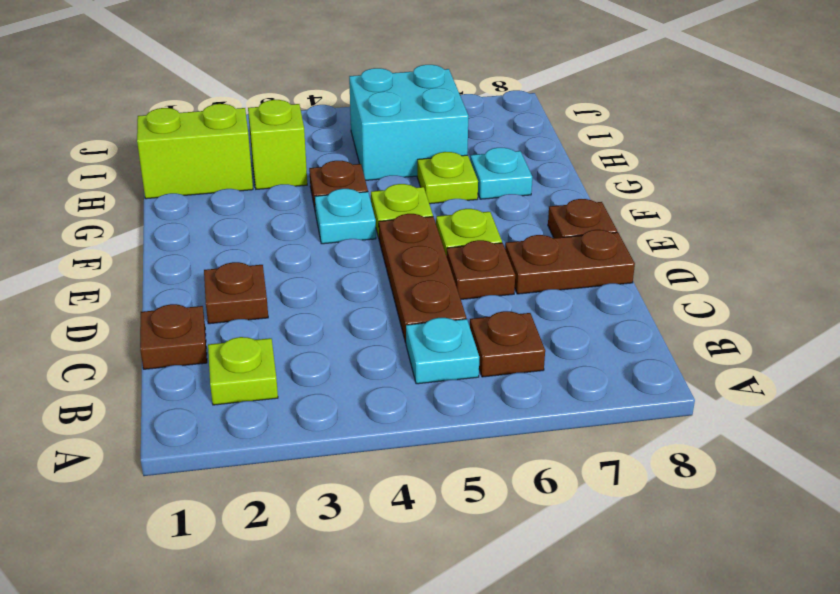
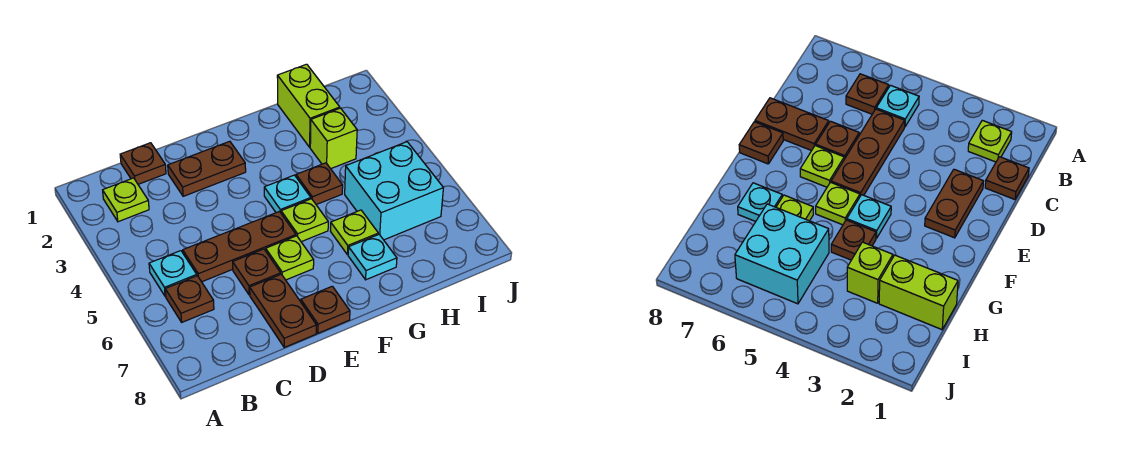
brown plate D2 level 1 -> brown plate D2:E2 level 1

